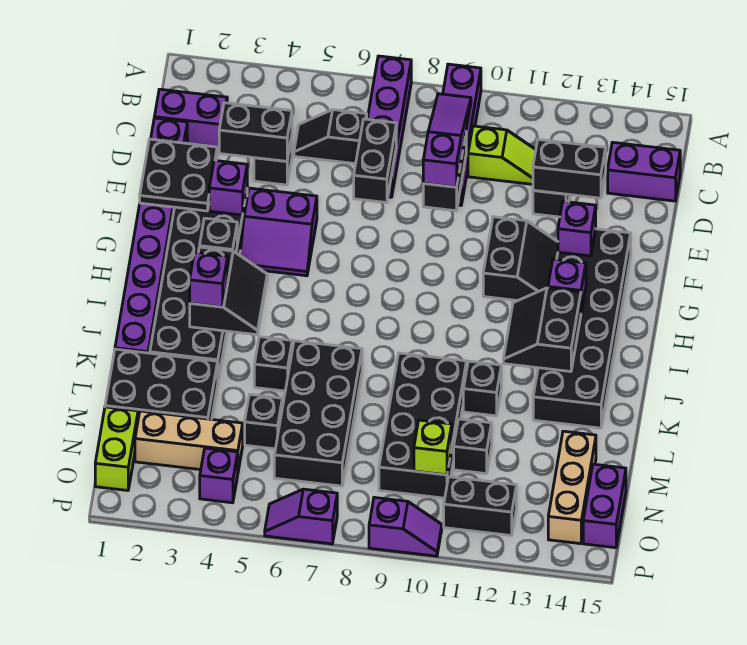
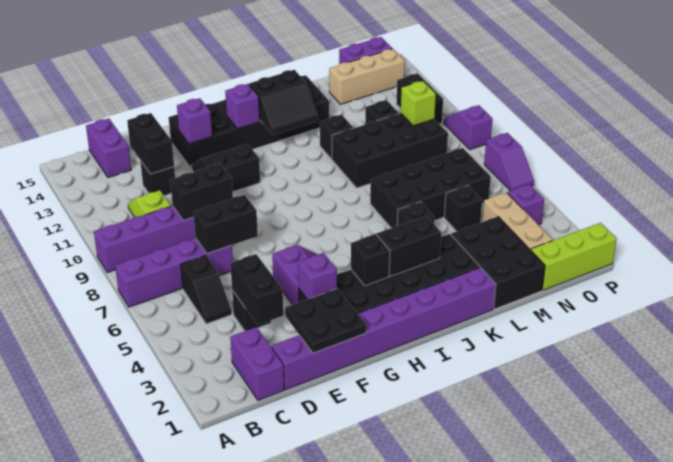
purple slope C9:E9 level 3 top E -> none
purple brick J3 level 3 -> none
lime brick N1:O1 level 1 -> lime brick N1:P1 level 1

